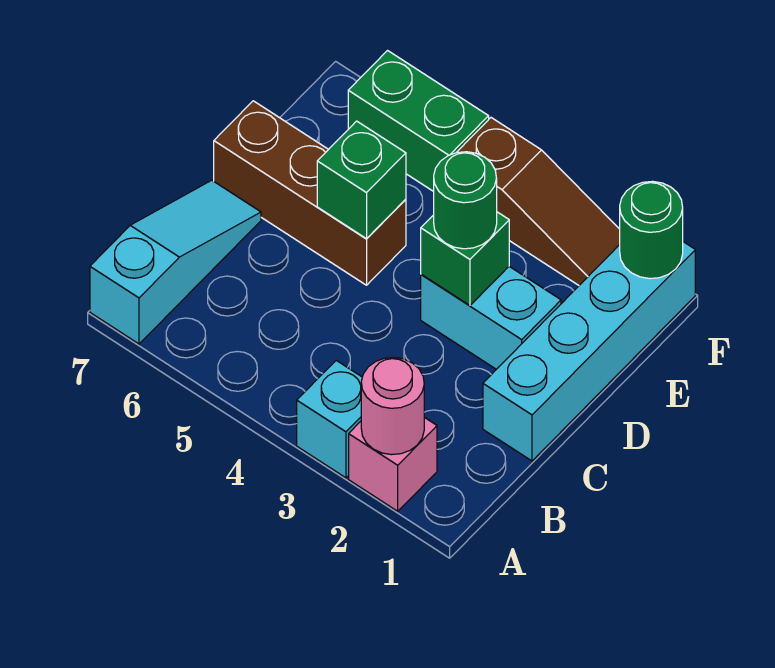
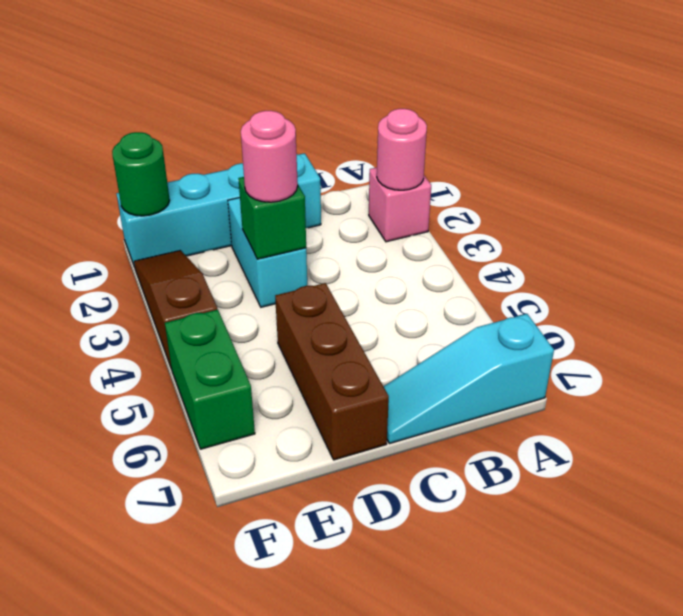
cyan brick A3 level 1 -> none
green round brick D3 level 3 -> pink round brick D3 level 3
green brick D5 level 2 -> none

